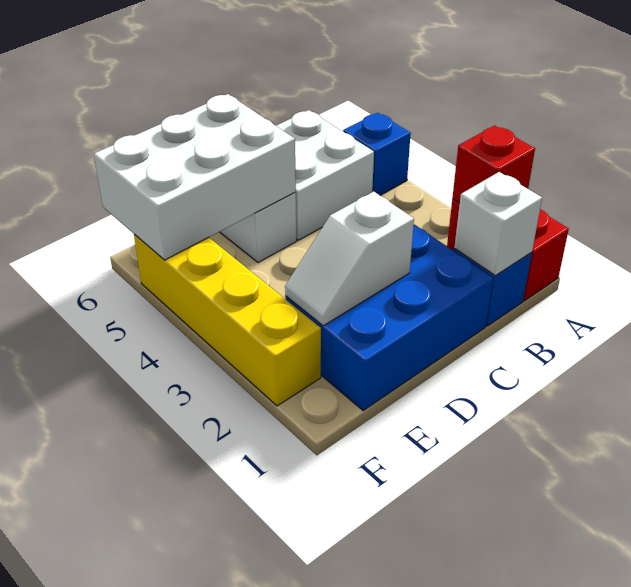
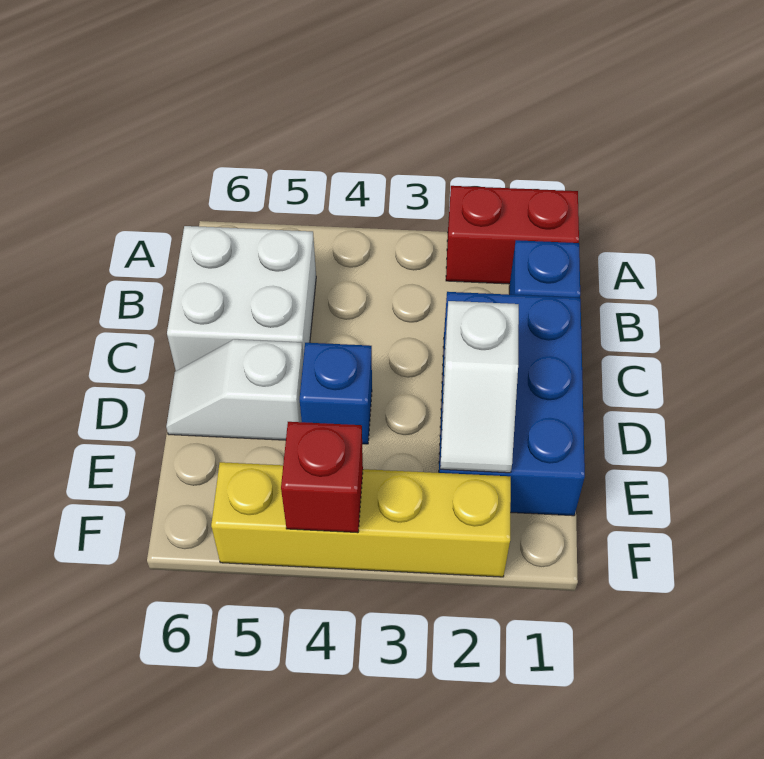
red brick A2 level 2 -> red brick F4 level 2
blue brick A5 level 1 -> blue brick D4 level 1
white brick B1 level 2 -> none
white brick D5:F6 level 2 -> none

